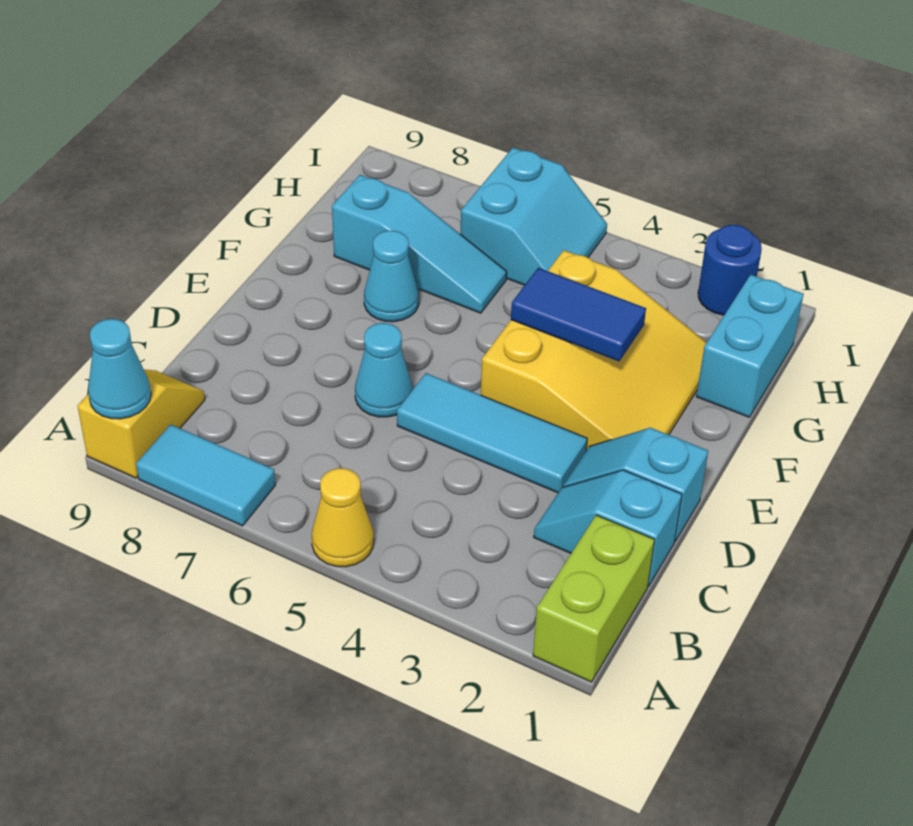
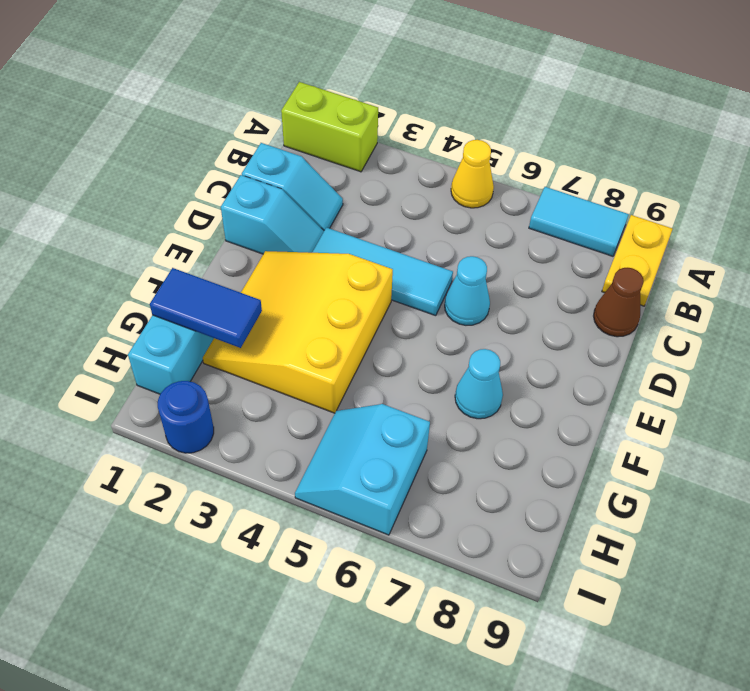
lime brick A1:B1 level 1 -> lime brick A1:A2 level 1
yellow slope A9:B9 level 1 top A -> yellow plate A9:B9 level 1
cyan cone A9 level 2 -> none
none -> brown cone C9 level 1
blue tile F3:F4 level 2 -> blue tile G1:G2 level 2
cyan slope G6:G8 level 1 top 8 -> none

